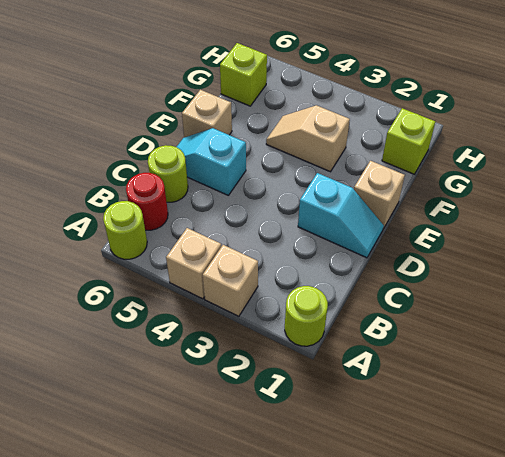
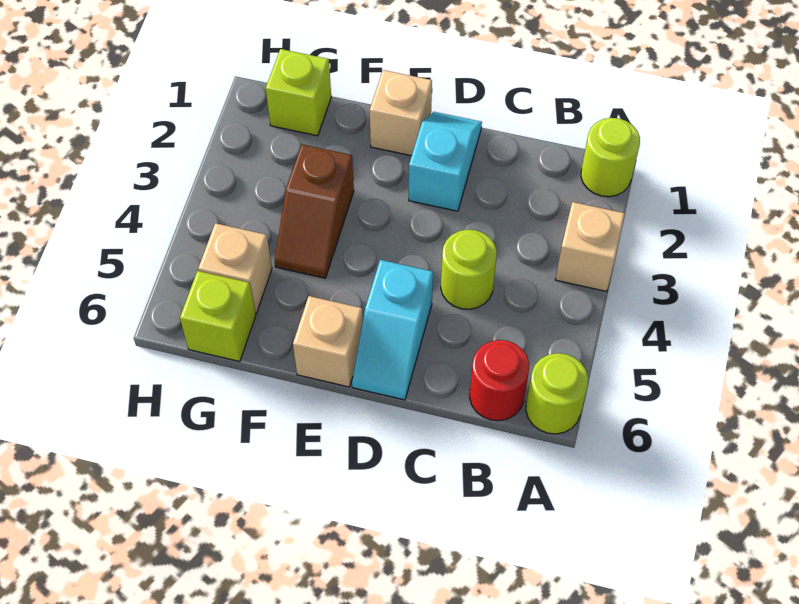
tan brick A4 level 1 -> tan brick G5 level 1
lime round brick C6 level 1 -> lime round brick C4 level 1
tan slope F3:F4 level 1 top 3 -> brown slope F3:F4 level 1 top 3

